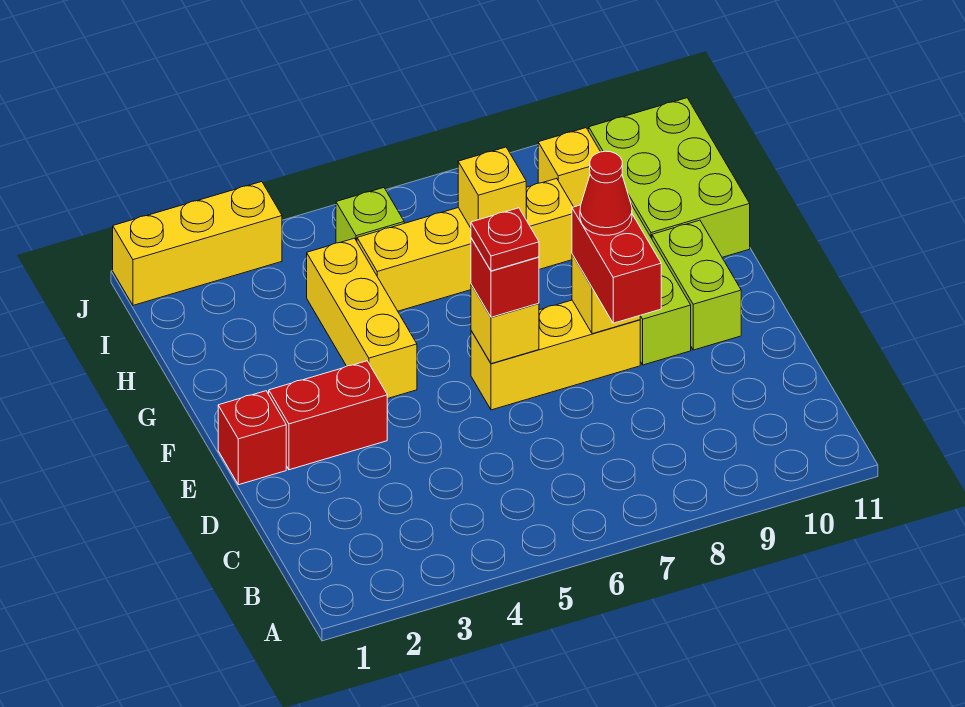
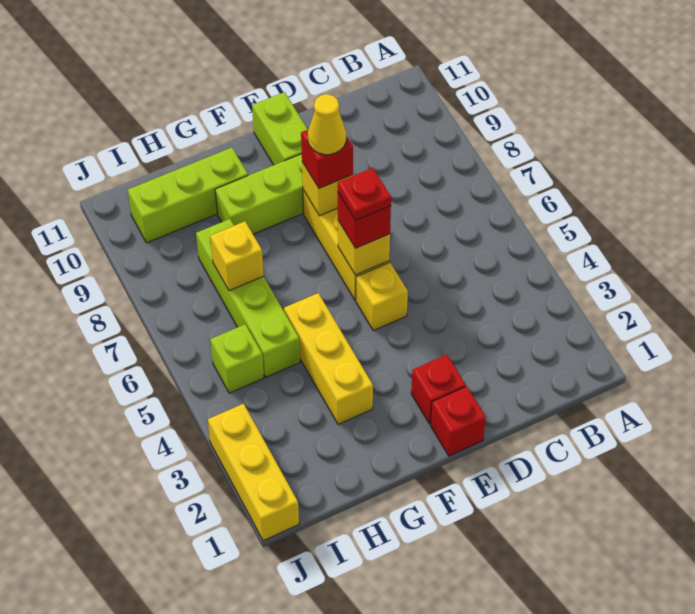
red brick D8:E8 level 3 -> red brick E8 level 3
red brick E2:E3 level 1 -> red brick E2 level 1
red cone E8 level 4 -> yellow cone E8 level 4
lime brick E10:F10 level 1 -> lime brick E10:E11 level 1
yellow brick F4:H4 level 1 -> yellow brick G3:G5 level 1
lime brick G10:I11 level 1 -> lime brick G10:I10 level 1
yellow brick H5:H8 level 1 -> lime brick H5:H8 level 1
yellow brick I9 level 1 -> yellow brick E5 level 1

